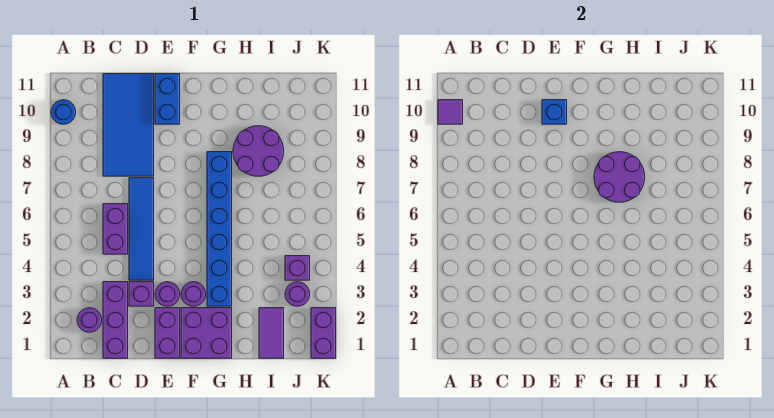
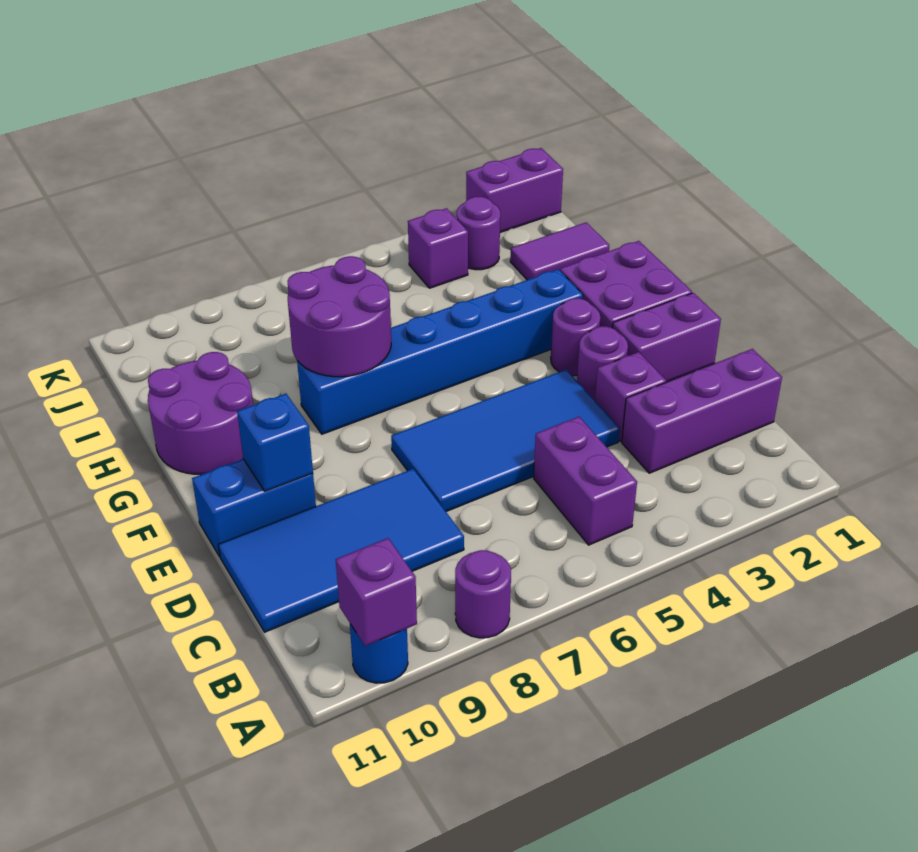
purple tile A10 level 2 -> purple brick A10 level 2
purple round brick B2 level 1 -> purple round brick A8 level 1
purple brick C5:C6 level 1 -> purple brick B5:C5 level 1
blue tile D4:D7 level 1 -> blue tile D4:E7 level 1
purple round brick H8:I9 level 1 -> purple round brick G10:H11 level 1

